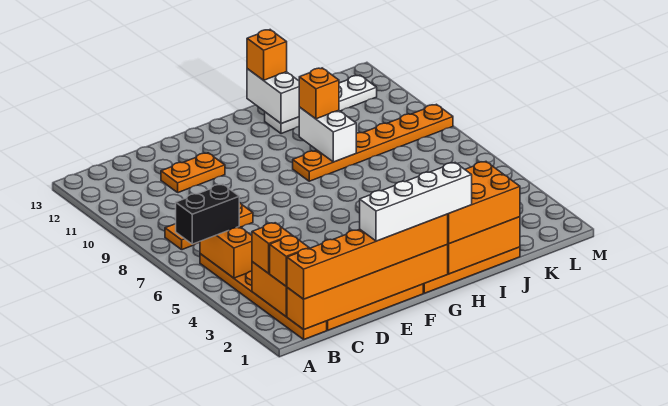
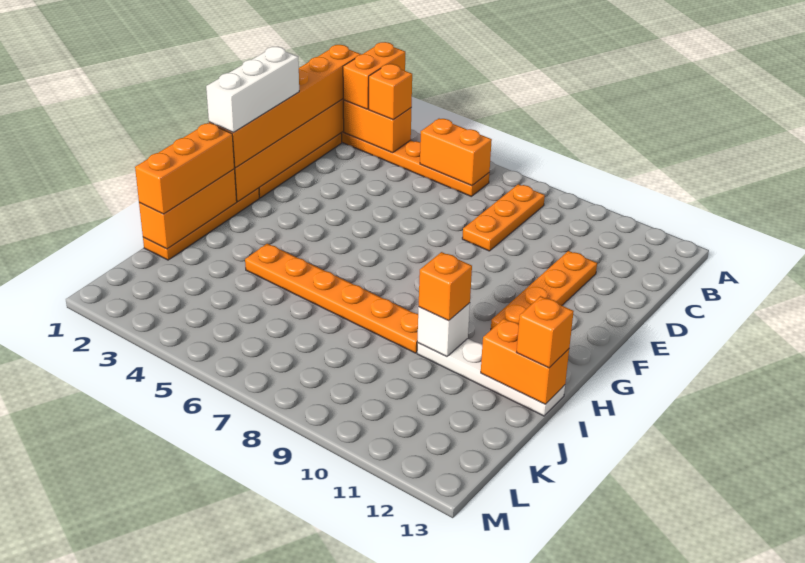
black brick A6:B6 level 3 -> none
orange brick B2 level 3 -> orange brick A2:B2 level 3
orange plate D11:E11 level 1 -> orange plate D11:G11 level 1
white brick E1:H1 level 4 -> white brick E1:G1 level 4
orange brick H1:J2 level 3 -> orange brick H1:J1 level 3
orange plate H9:M9 level 1 -> orange plate I4:I9 level 1
white brick I9:I10 level 2 -> white brick I10 level 2
white plate I12:L12 level 1 -> white plate I10:I13 level 1
white brick I12:I13 level 2 -> orange brick I12:I13 level 2

